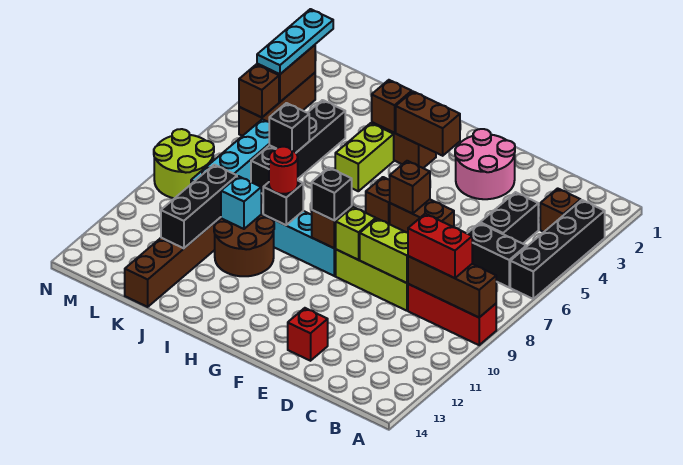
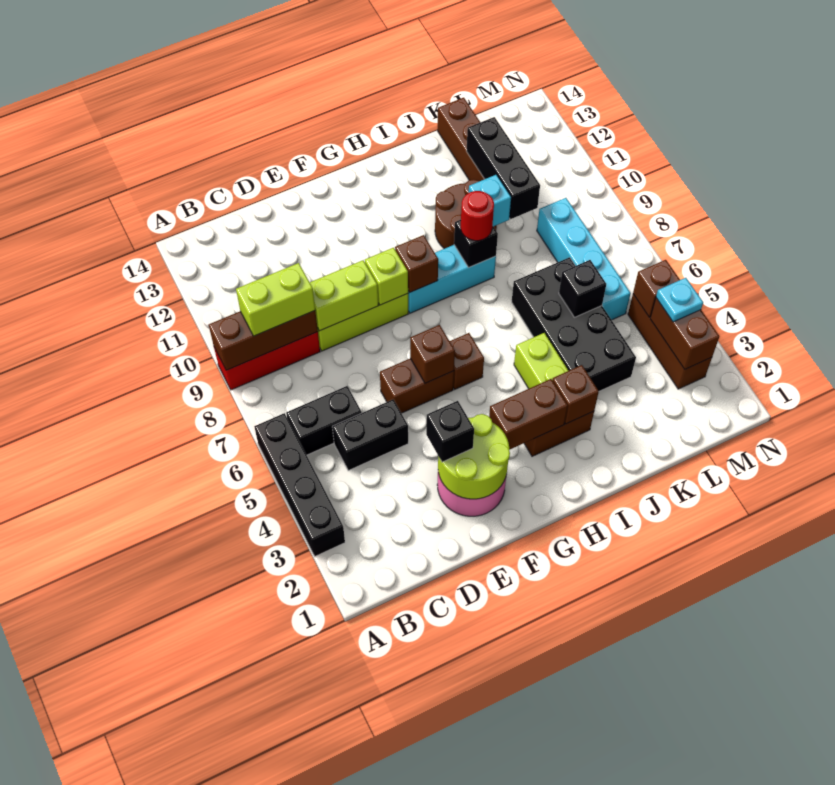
brown brick B3 level 1 -> none
red brick B9:C9 level 3 -> lime brick B9:C9 level 3
black brick C4:C5 level 1 -> black brick C5:D5 level 1
red brick E13 level 1 -> none
black brick G9 level 3 -> black brick E3 level 3
black brick K4:K7 level 1 -> black brick J4:K7 level 1
cyan plate M2:M4 level 3 -> cyan plate M4 level 3
lime round brick M8:N9 level 1 -> lime round brick E2:F3 level 2

